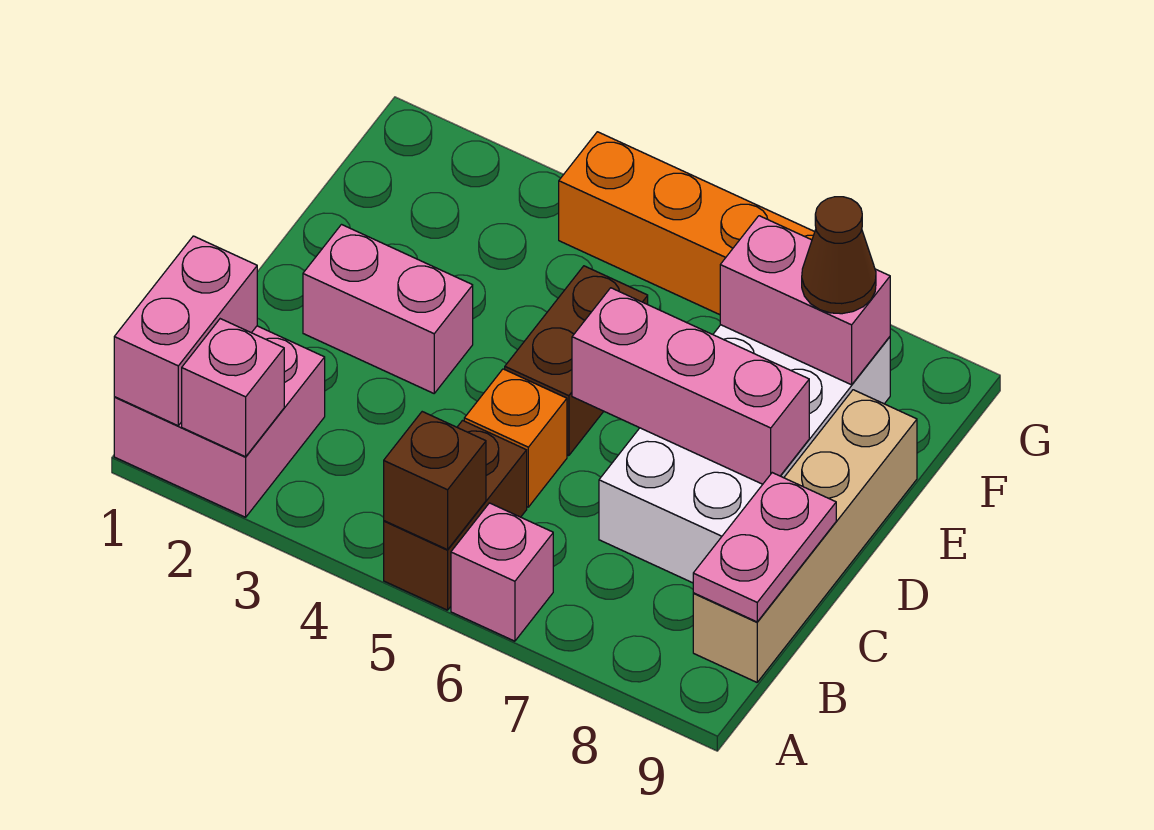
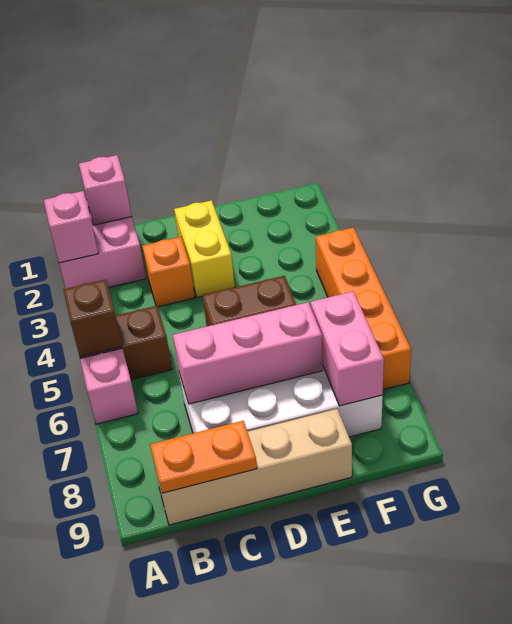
pink brick A1:B1 level 2 -> pink brick B1 level 2
pink plate B9:C9 level 2 -> orange plate B9:C9 level 2
orange brick C5 level 1 -> orange brick C3 level 1
pink brick D2:D3 level 1 -> yellow brick D2:D3 level 1
pink brick D6:D8 level 2 -> pink brick C7:E7 level 2
brown cone F8 level 3 -> none

